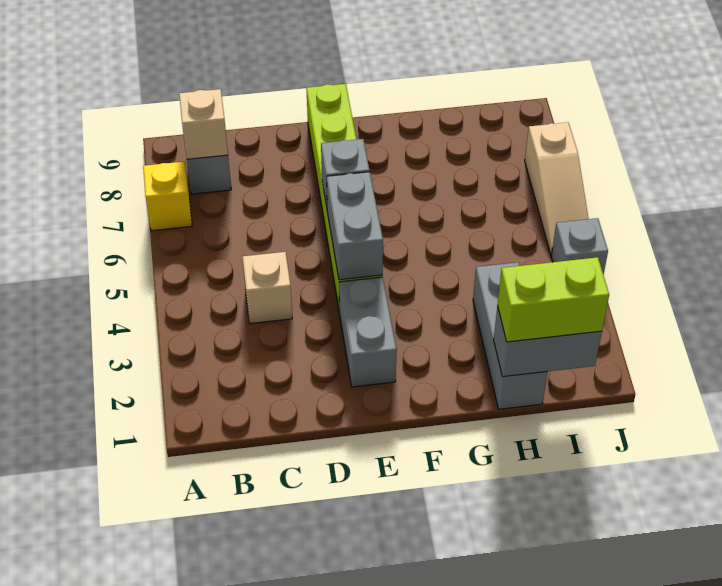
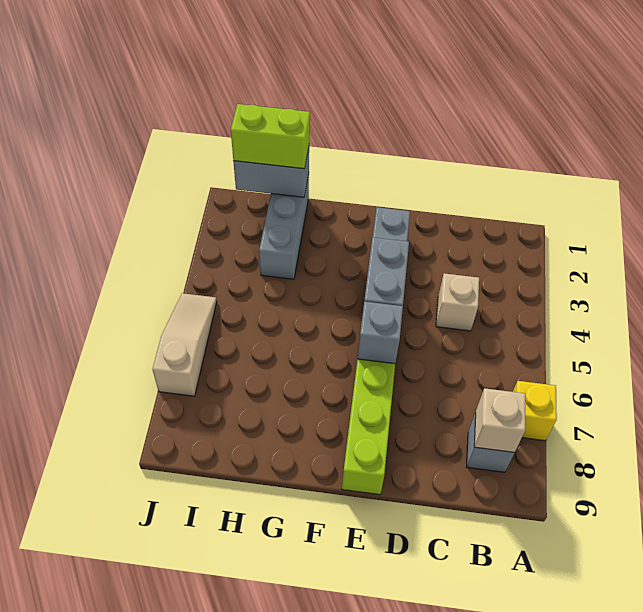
grey brick J4 level 1 -> none

